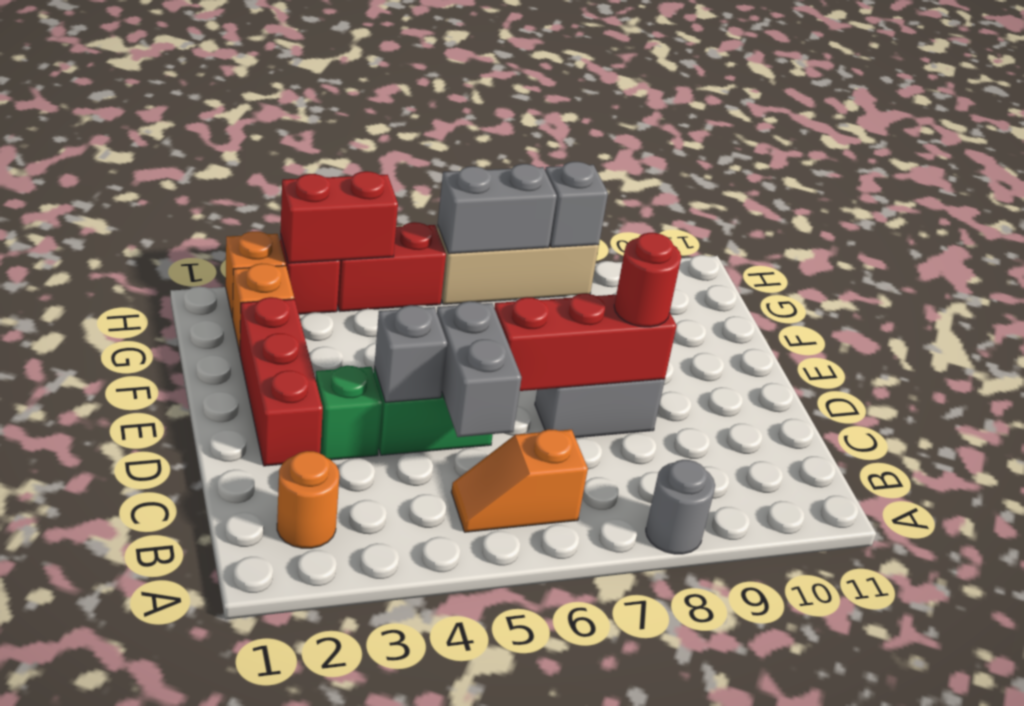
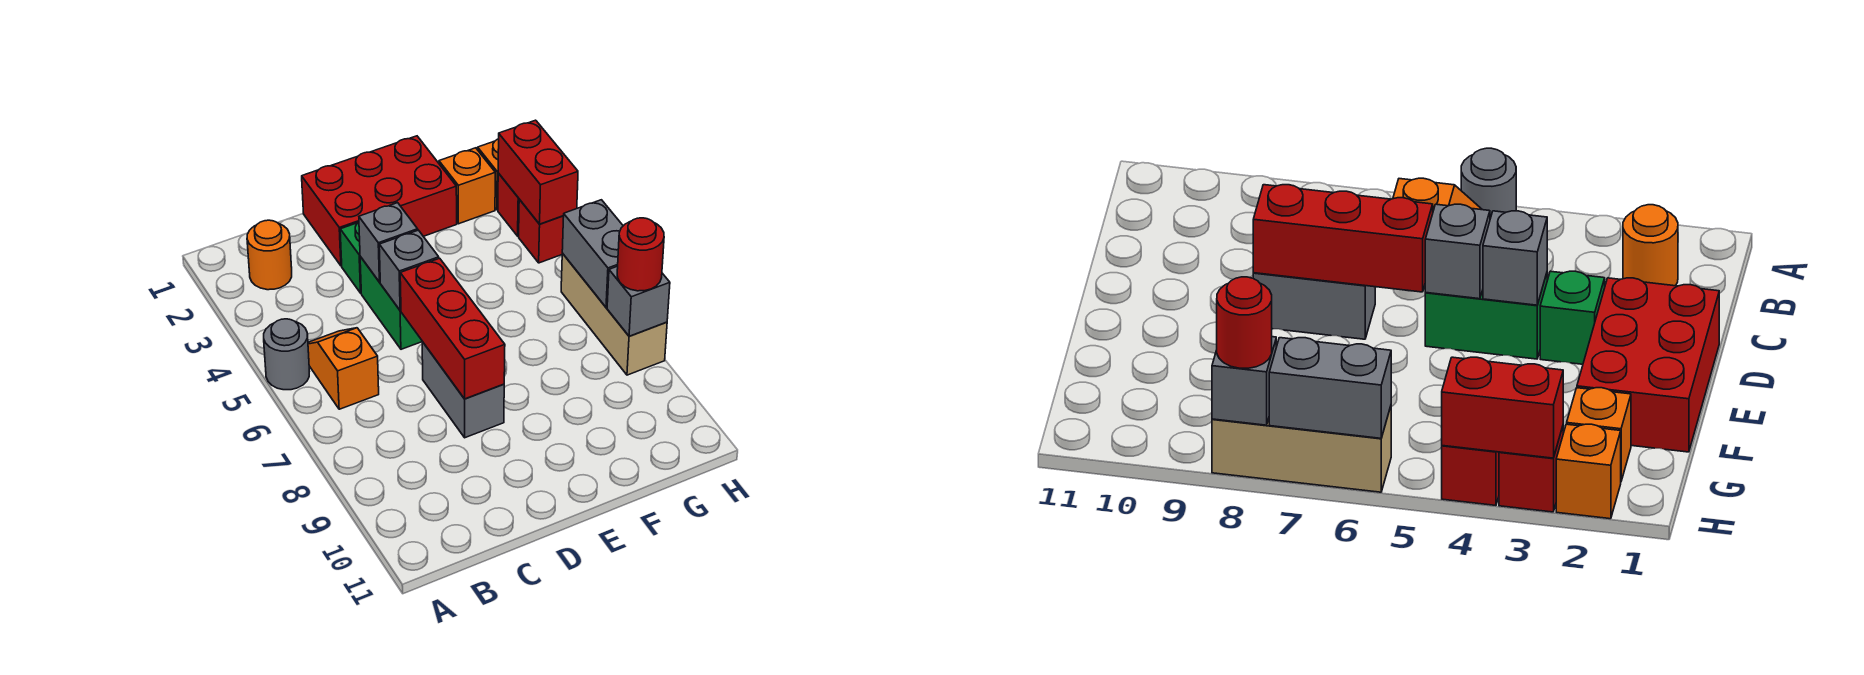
grey round brick A8 level 1 -> grey round brick A5 level 1
grey brick C5:D5 level 2 -> grey brick D5 level 2
red brick D2:F2 level 1 -> red brick D1:F2 level 1
red round brick D8 level 3 -> red round brick H8 level 3
red brick H4:H5 level 1 -> red brick H4 level 1

